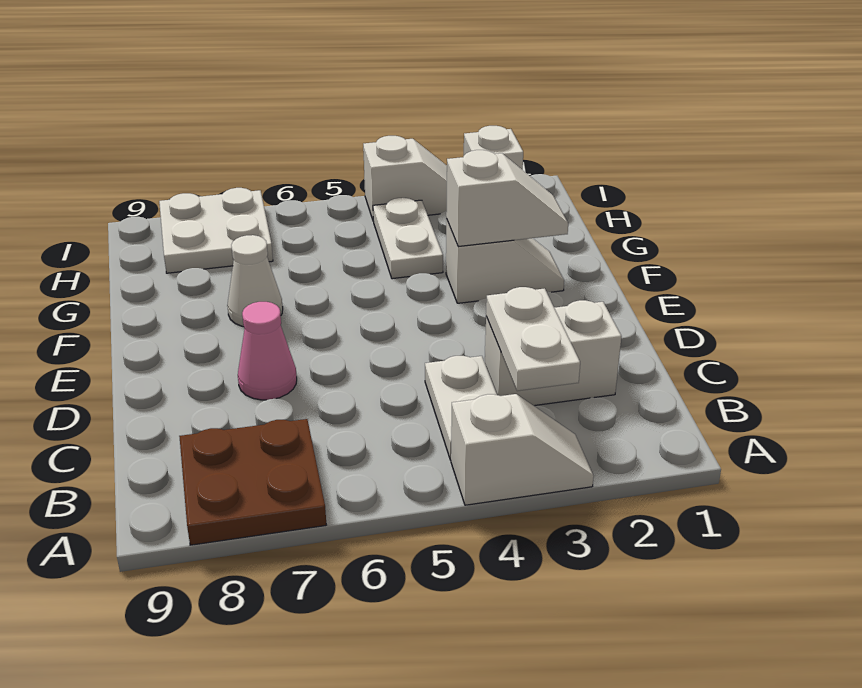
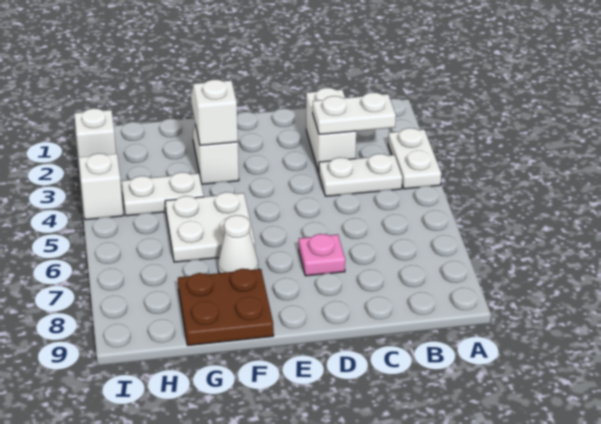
white slope A3:A4 level 1 top 4 -> white plate A3:A4 level 1
brown plate A7:B8 level 1 -> brown plate F8:G9 level 1
pink cone D7 level 1 -> pink plate D7 level 1
white plate H7:I8 level 1 -> white plate F5:G6 level 1

